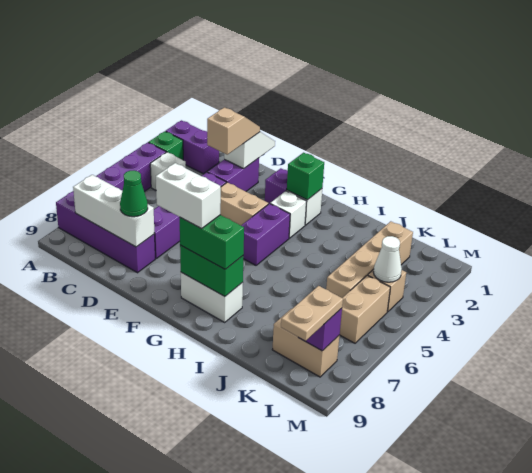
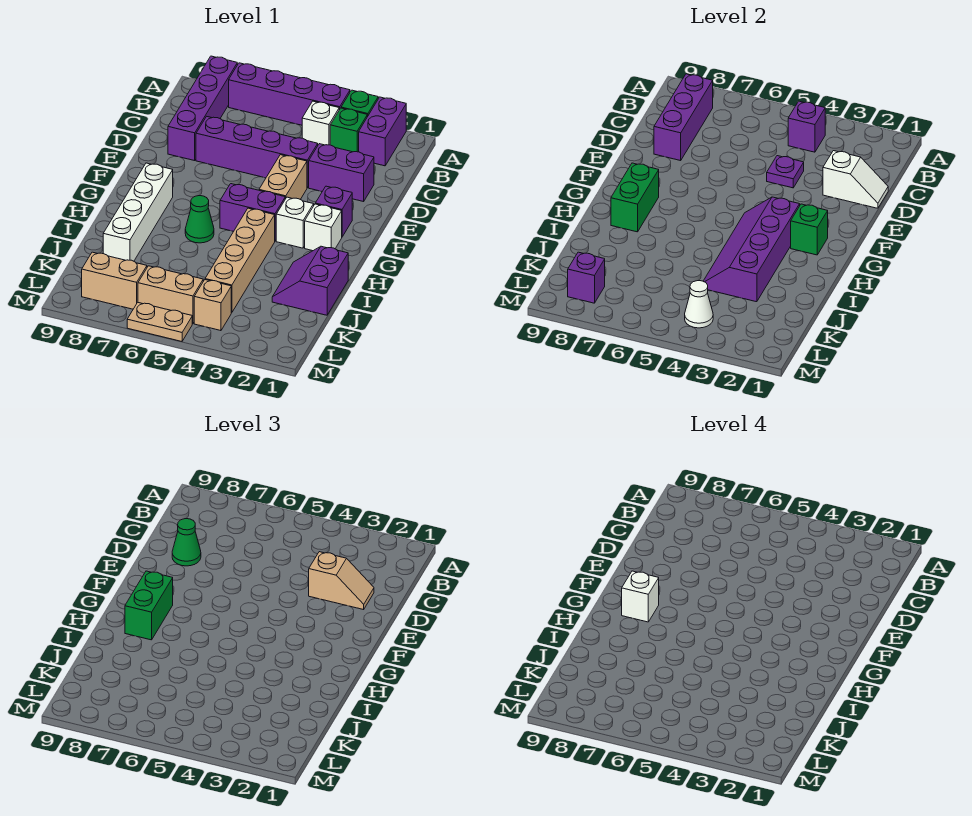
none -> green brick B3 level 1
none -> purple brick B4 level 2
white brick B8:D8 level 2 -> purple brick B8:D8 level 2
none -> purple plate D4 level 2
white brick F8:G8 level 4 -> white brick G8 level 4
none -> purple slope G3:J4 level 2 top 3
white brick G8:H8 level 1 -> white brick G8:J8 level 1
none -> green cone H6 level 1
none -> purple slope I1:J2 level 1 top 1
tan brick K2:K5 level 1 -> tan brick H4:K4 level 1
tan brick K8:L8 level 1 -> tan brick L7:L8 level 1
tan plate L8:L9 level 3 -> tan plate M5:M6 level 1

